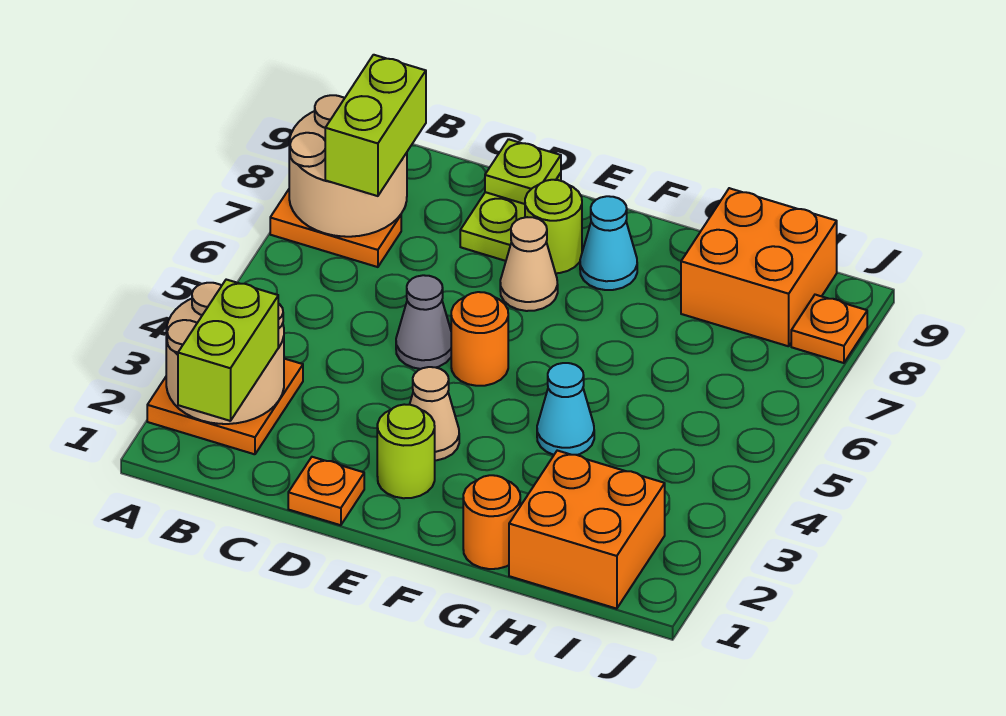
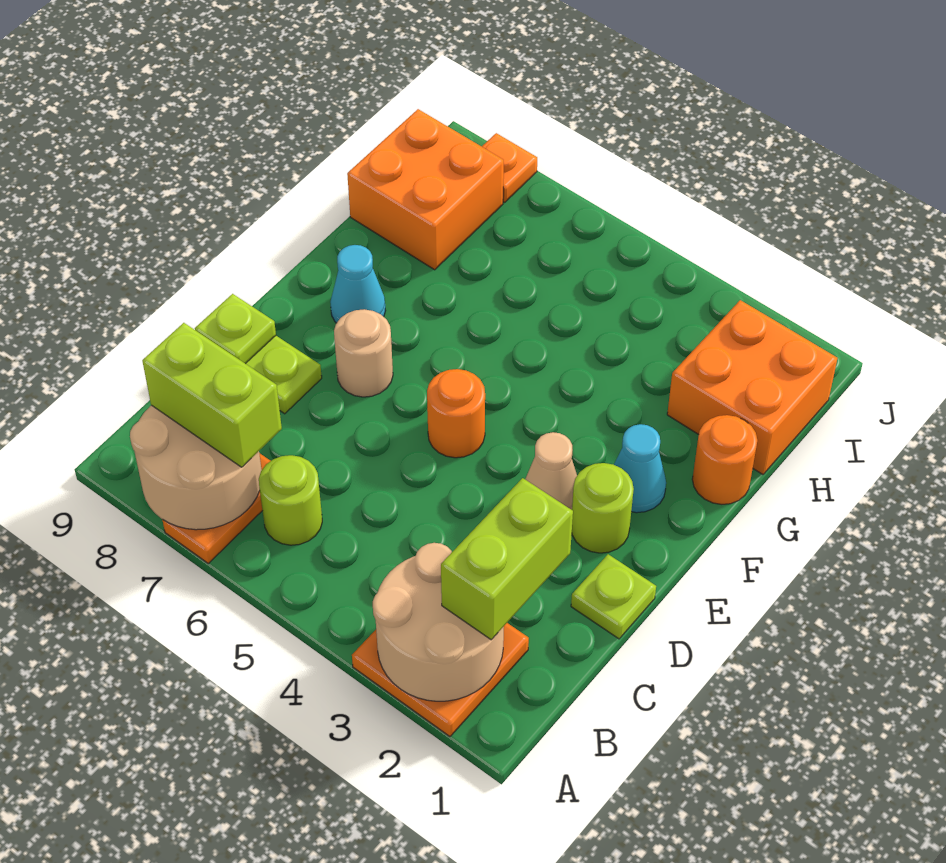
lime brick B1:B2 level 3 -> lime brick B2:C2 level 3
orange plate D1 level 1 -> lime plate D1 level 1
grey cone D5 level 1 -> none
tan cone E7 level 1 -> tan round brick E7 level 1
lime round brick E8 level 1 -> lime round brick B6 level 1
cyan cone G4 level 1 -> cyan cone F2 level 1

